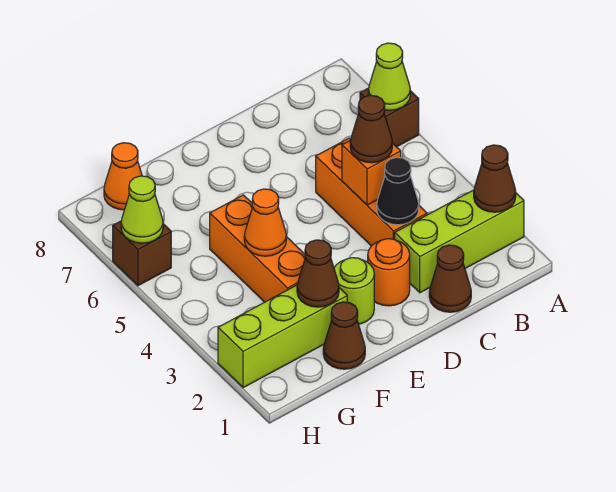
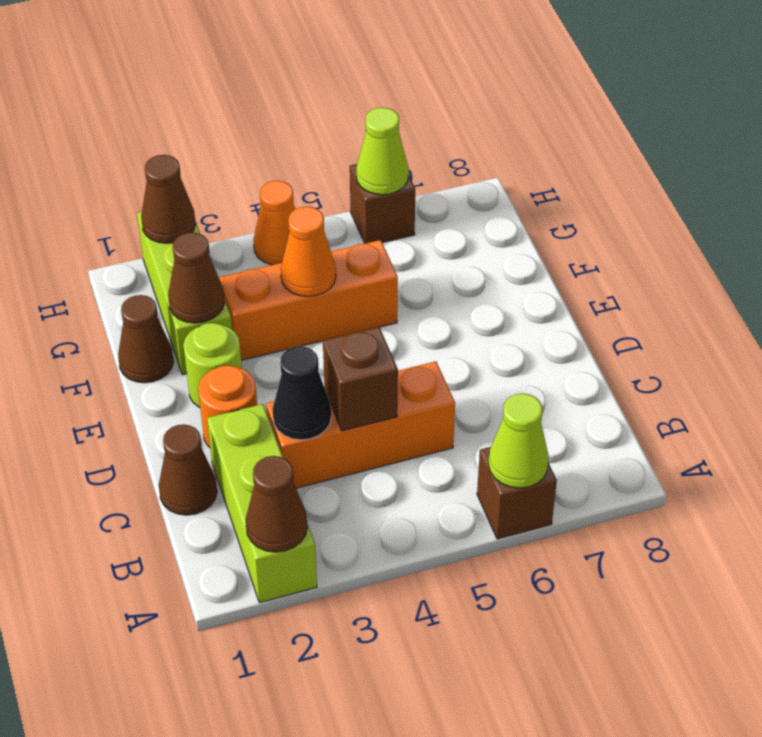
orange brick C4 level 2 -> brown brick C4 level 2
brown cone C4 level 3 -> brown cone H2 level 2
orange cone G8 level 1 -> orange cone H4 level 1

